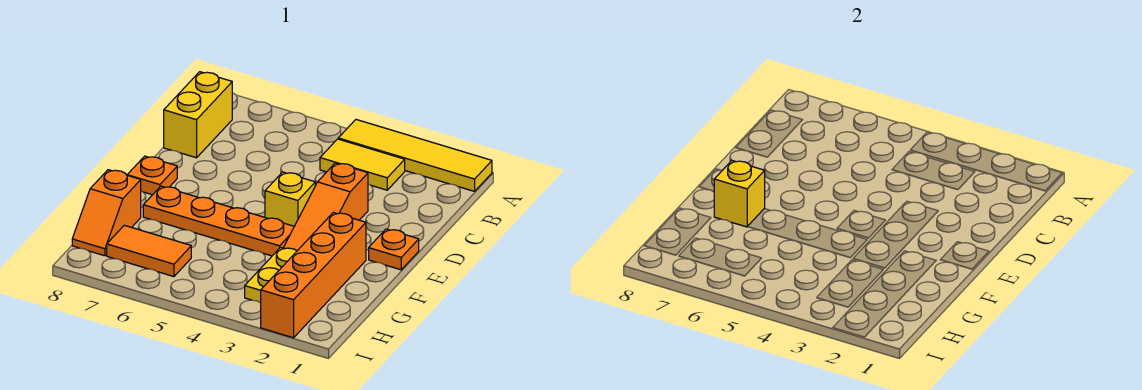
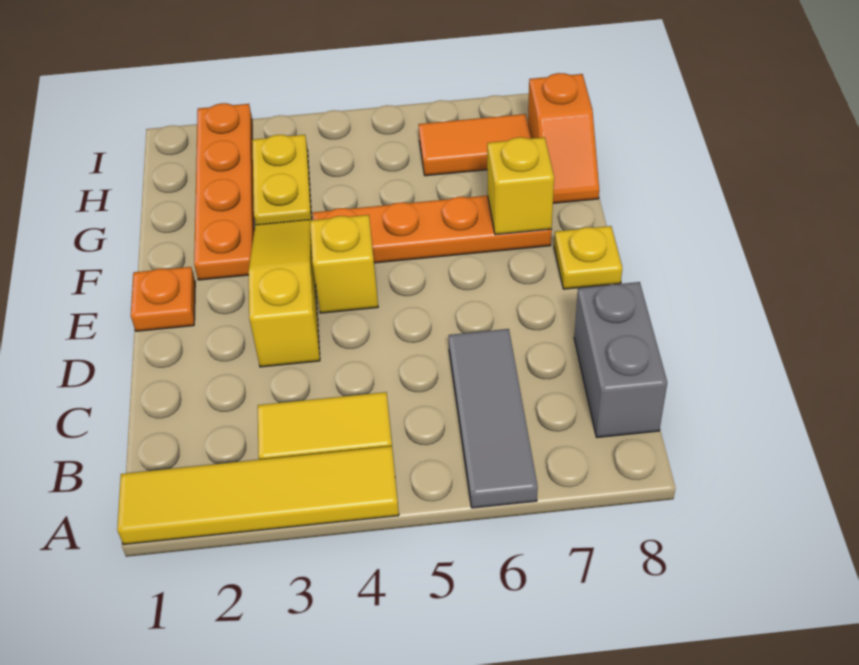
none -> grey tile A6:C6 level 1
yellow brick B8:C8 level 1 -> grey brick B8:C8 level 1
orange slope D3:F3 level 1 top D -> yellow slope D3:F3 level 1 top D
orange plate E8 level 1 -> yellow plate E8 level 1
orange brick F2:I2 level 1 -> orange plate F2:I2 level 1
orange slope G8:H8 level 1 top G -> orange slope G8:H8 level 1 top H

